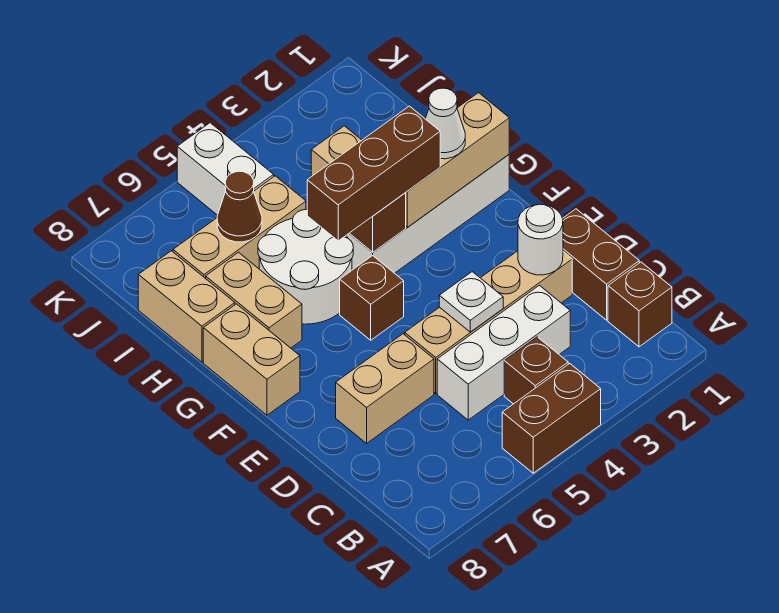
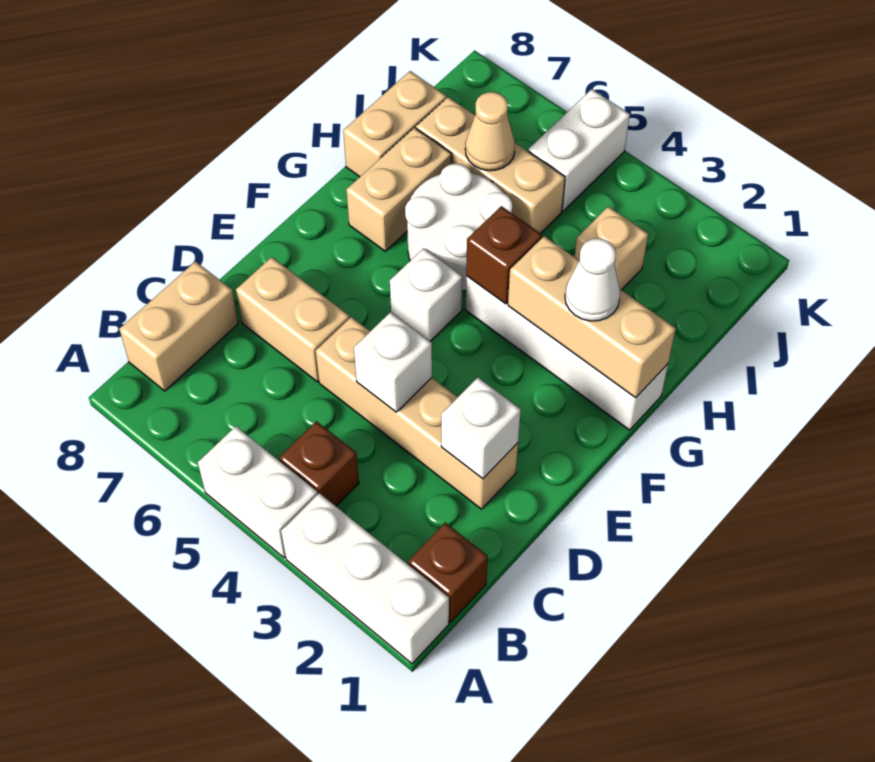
brown brick A4:A5 level 1 -> white brick A4:A5 level 1
brown brick C1:D1 level 1 -> none
white brick C3:C5 level 1 -> white brick A1:A3 level 1
white round brick D2 level 2 -> white brick D2 level 2
white plate D4 level 2 -> white brick D4 level 2
brown brick F5 level 1 -> white brick F5 level 1
tan brick F8:G8 level 1 -> tan brick B8:C8 level 1
brown brick G3:G5 level 3 -> none
brown cone I6 level 2 -> tan cone I6 level 2

